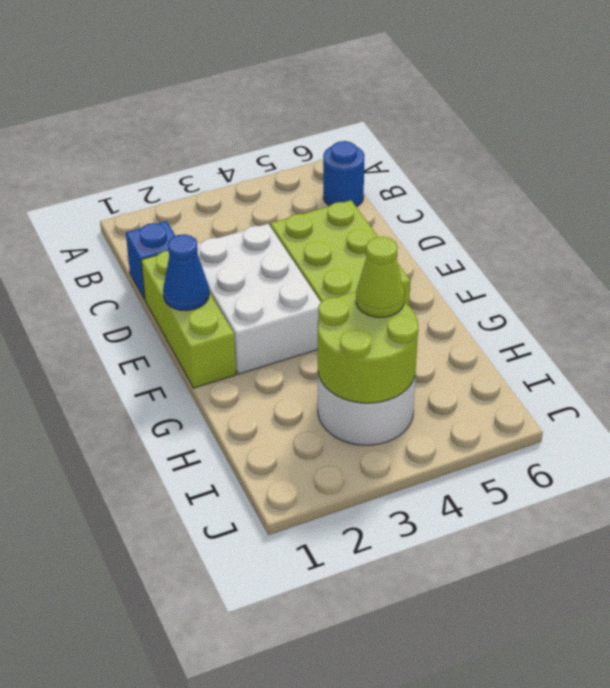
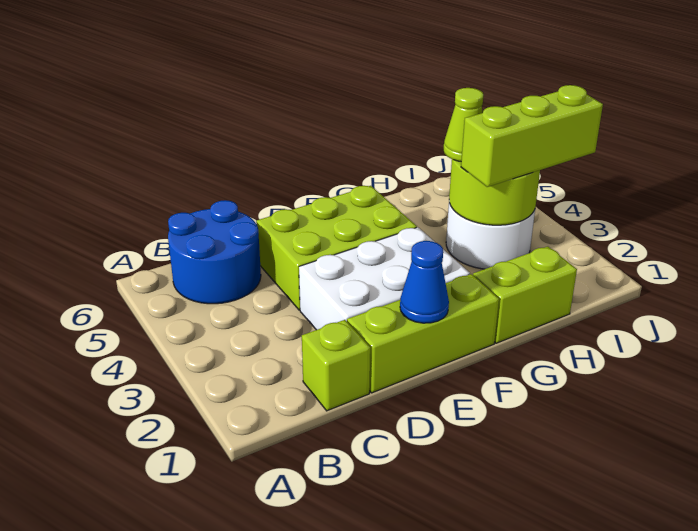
blue round brick B6 level 1 -> blue round brick B5:C6 level 1
blue brick C1 level 1 -> lime brick C1 level 1
none -> lime brick G1:H1 level 1
none -> lime brick H3:J3 level 3

